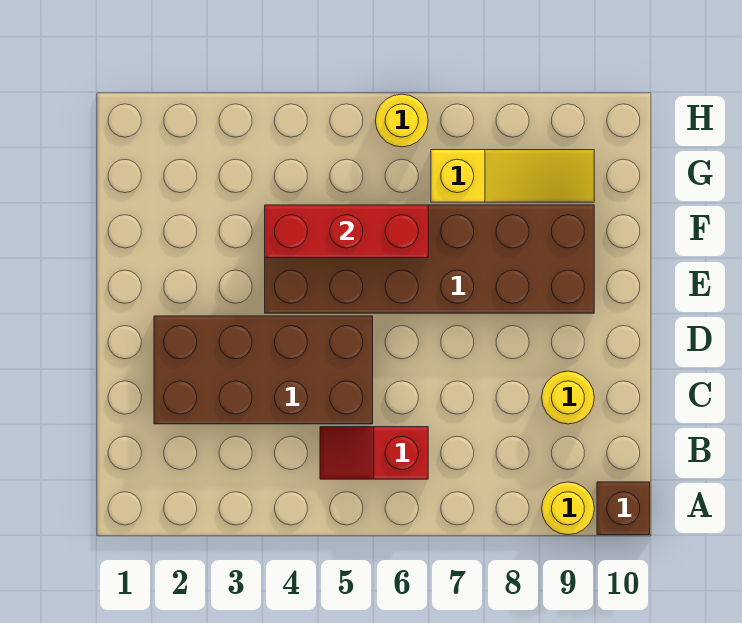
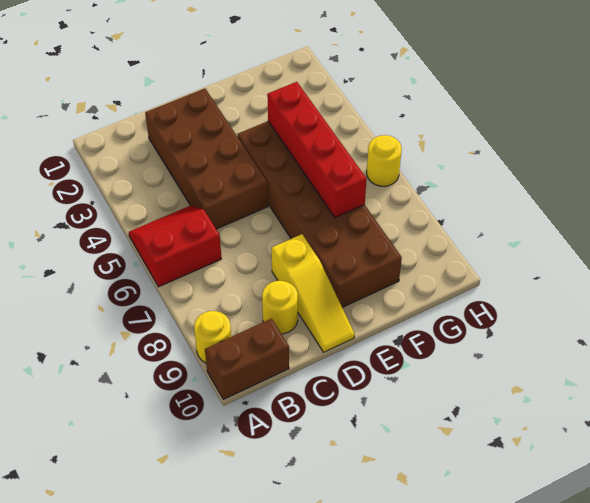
brown brick A10 level 1 -> brown brick A10:B10 level 1
red slope B5:B6 level 1 top 6 -> red slope A5:B6 level 1 top 6
red brick F4:F6 level 2 -> red brick F4:F7 level 2
yellow slope G7:G9 level 1 top 7 -> yellow slope D8:D10 level 1 top 8

